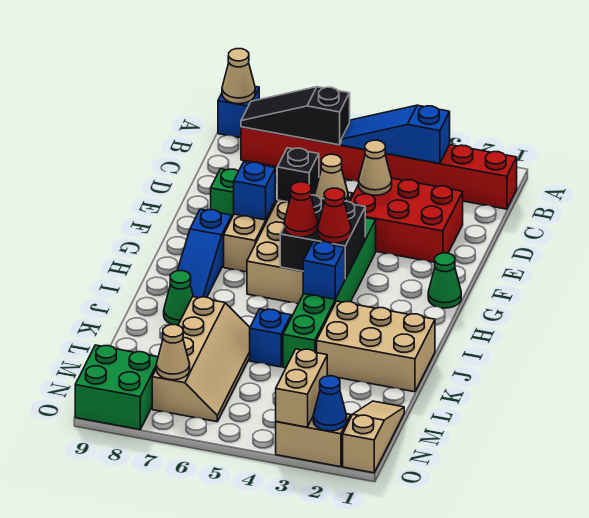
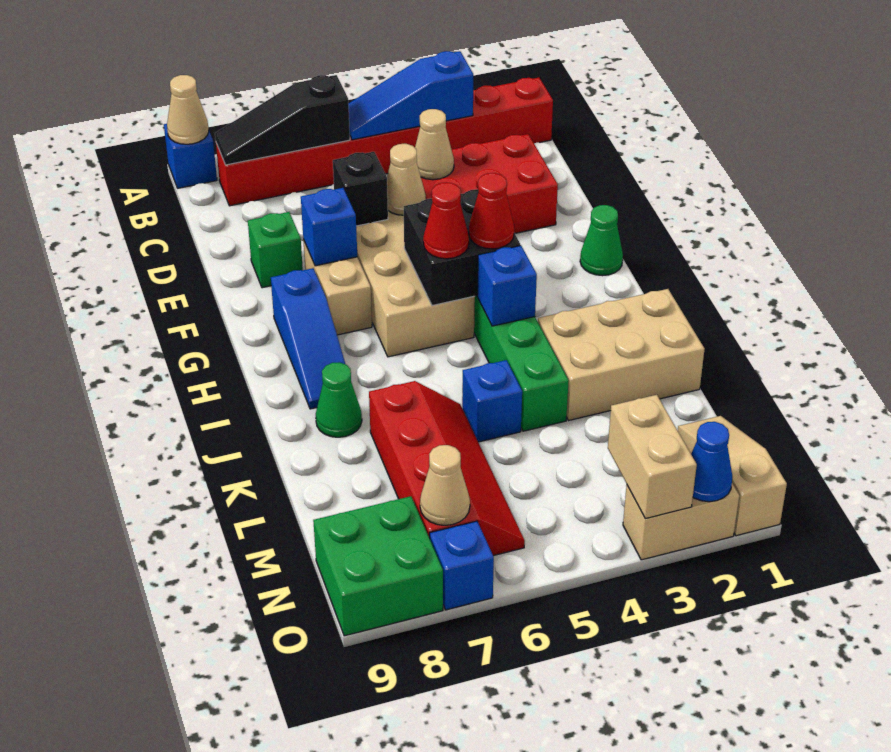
tan slope K6:N7 level 1 top 7 -> red slope K6:N7 level 1 top 7
none -> blue brick O7 level 1

